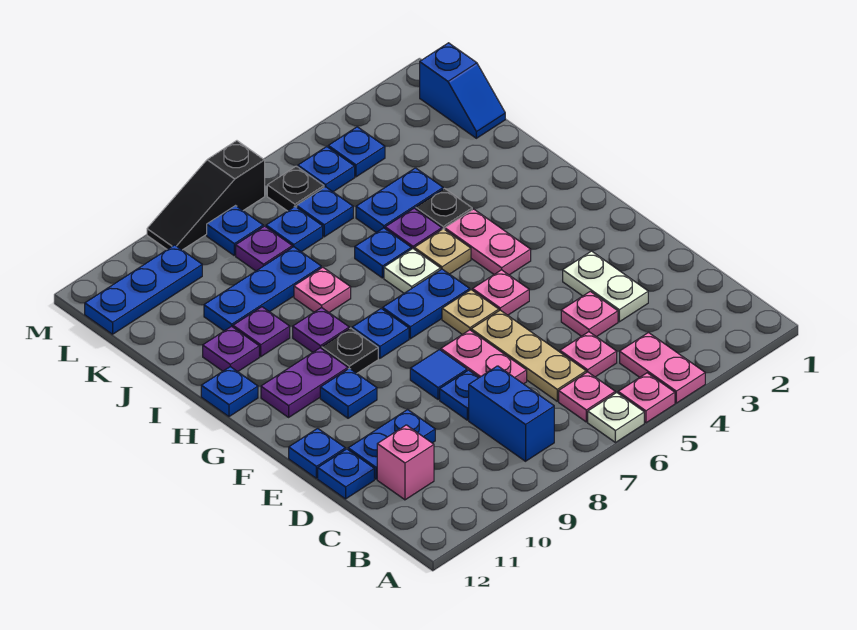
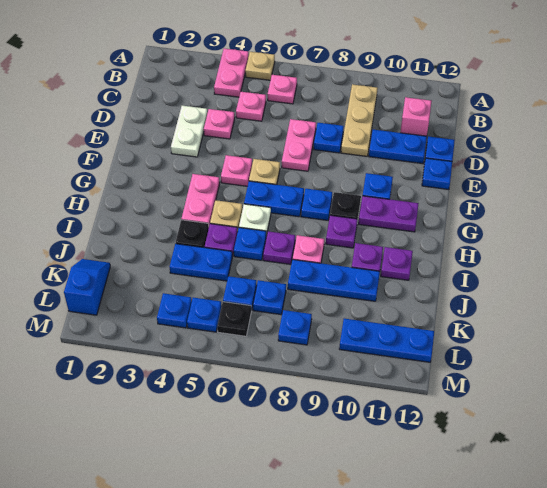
pink plate A5 level 1 -> tan plate A5 level 1
white plate A6 level 1 -> none
blue brick B8:C8 level 1 -> none
tan plate C6:E6 level 1 -> tan plate B9:D9 level 1
blue tile E8 level 1 -> none
blue plate H12 level 1 -> none
purple plate K8 level 1 -> purple plate I7 level 1
black slope M7:M9 level 1 top 7 -> none

